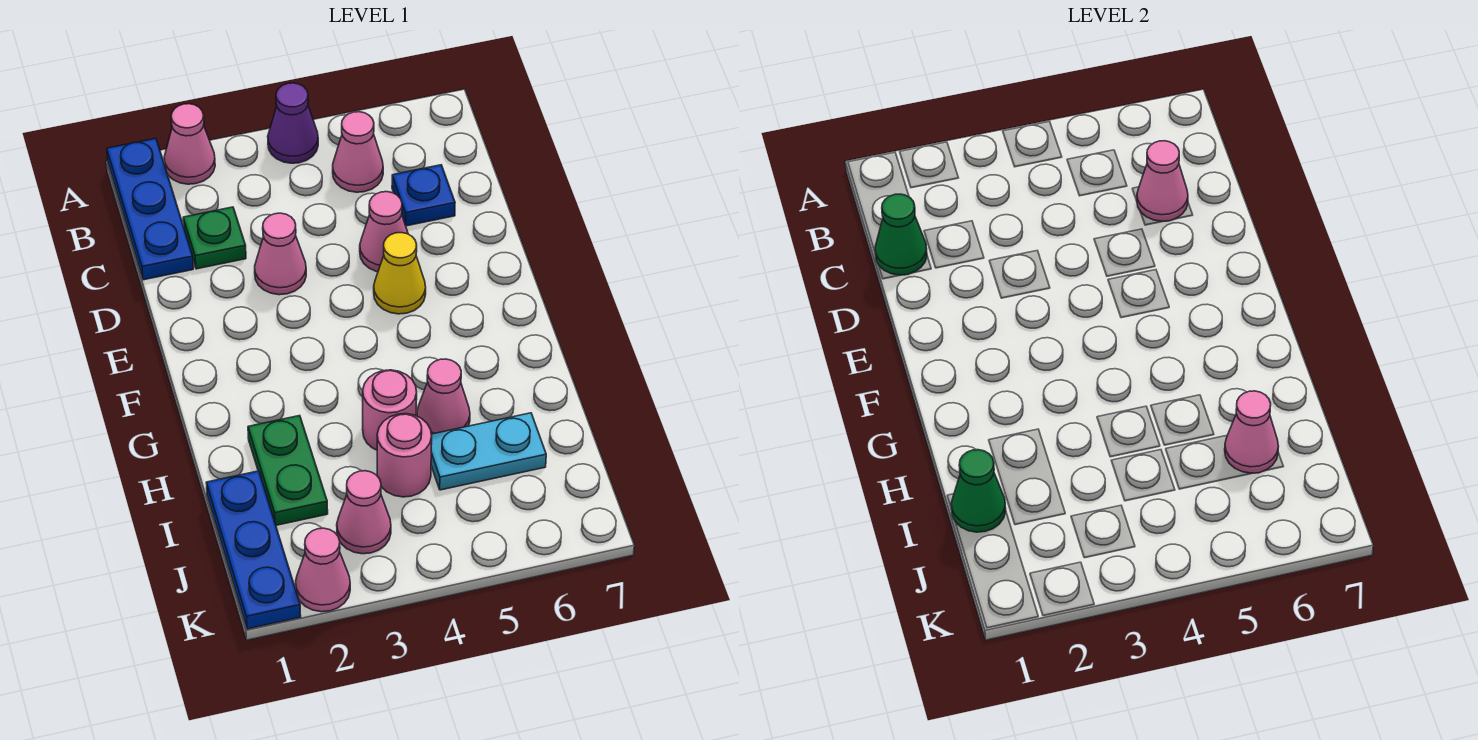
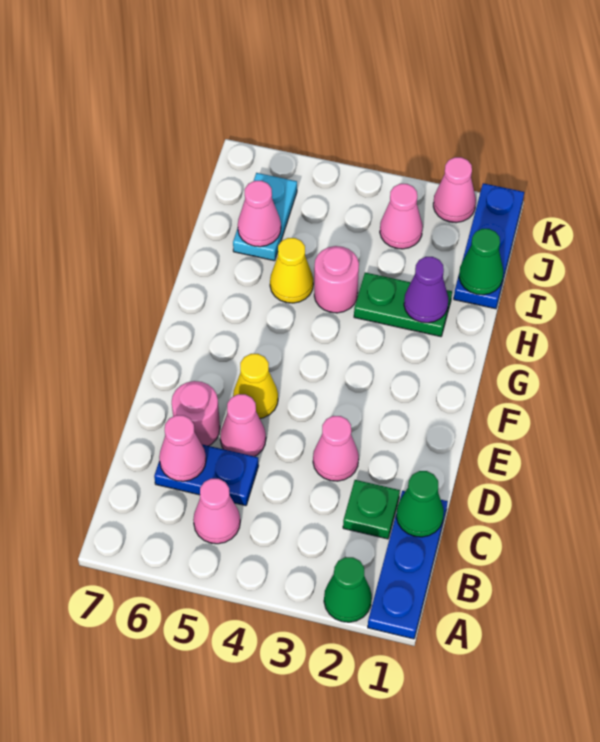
pink cone A2 level 1 -> green cone A2 level 1
purple cone A4 level 1 -> purple cone H2 level 2
blue plate C6 level 1 -> blue plate C5:C6 level 1
green plate H2:I2 level 1 -> green plate H2:H3 level 1
pink cone H5 level 1 -> yellow cone H5 level 1
pink round brick I4 level 1 -> pink round brick D6 level 1
cyan plate I5:I6 level 1 -> cyan plate I6:J6 level 1

